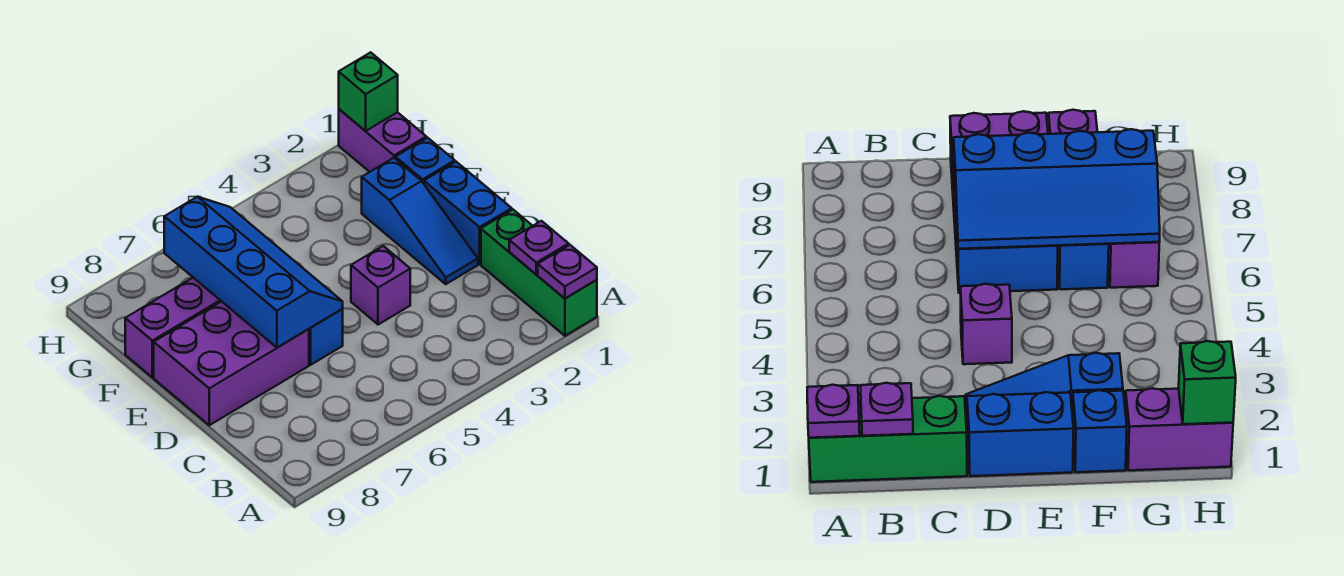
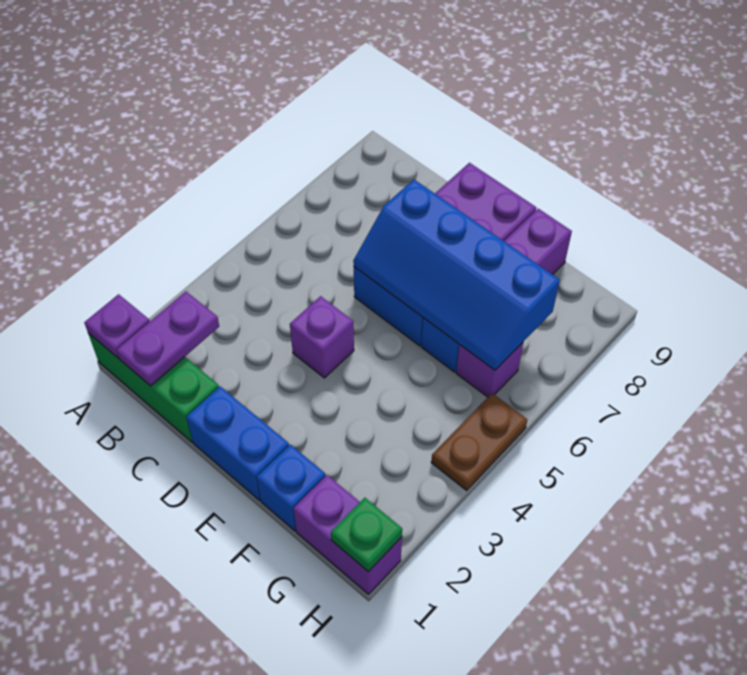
purple plate B1 level 2 -> purple plate B1:B2 level 2
blue slope D2:F2 level 1 top F -> none
green brick H1 level 2 -> green plate H1 level 2
none -> brown plate H4:H5 level 1

